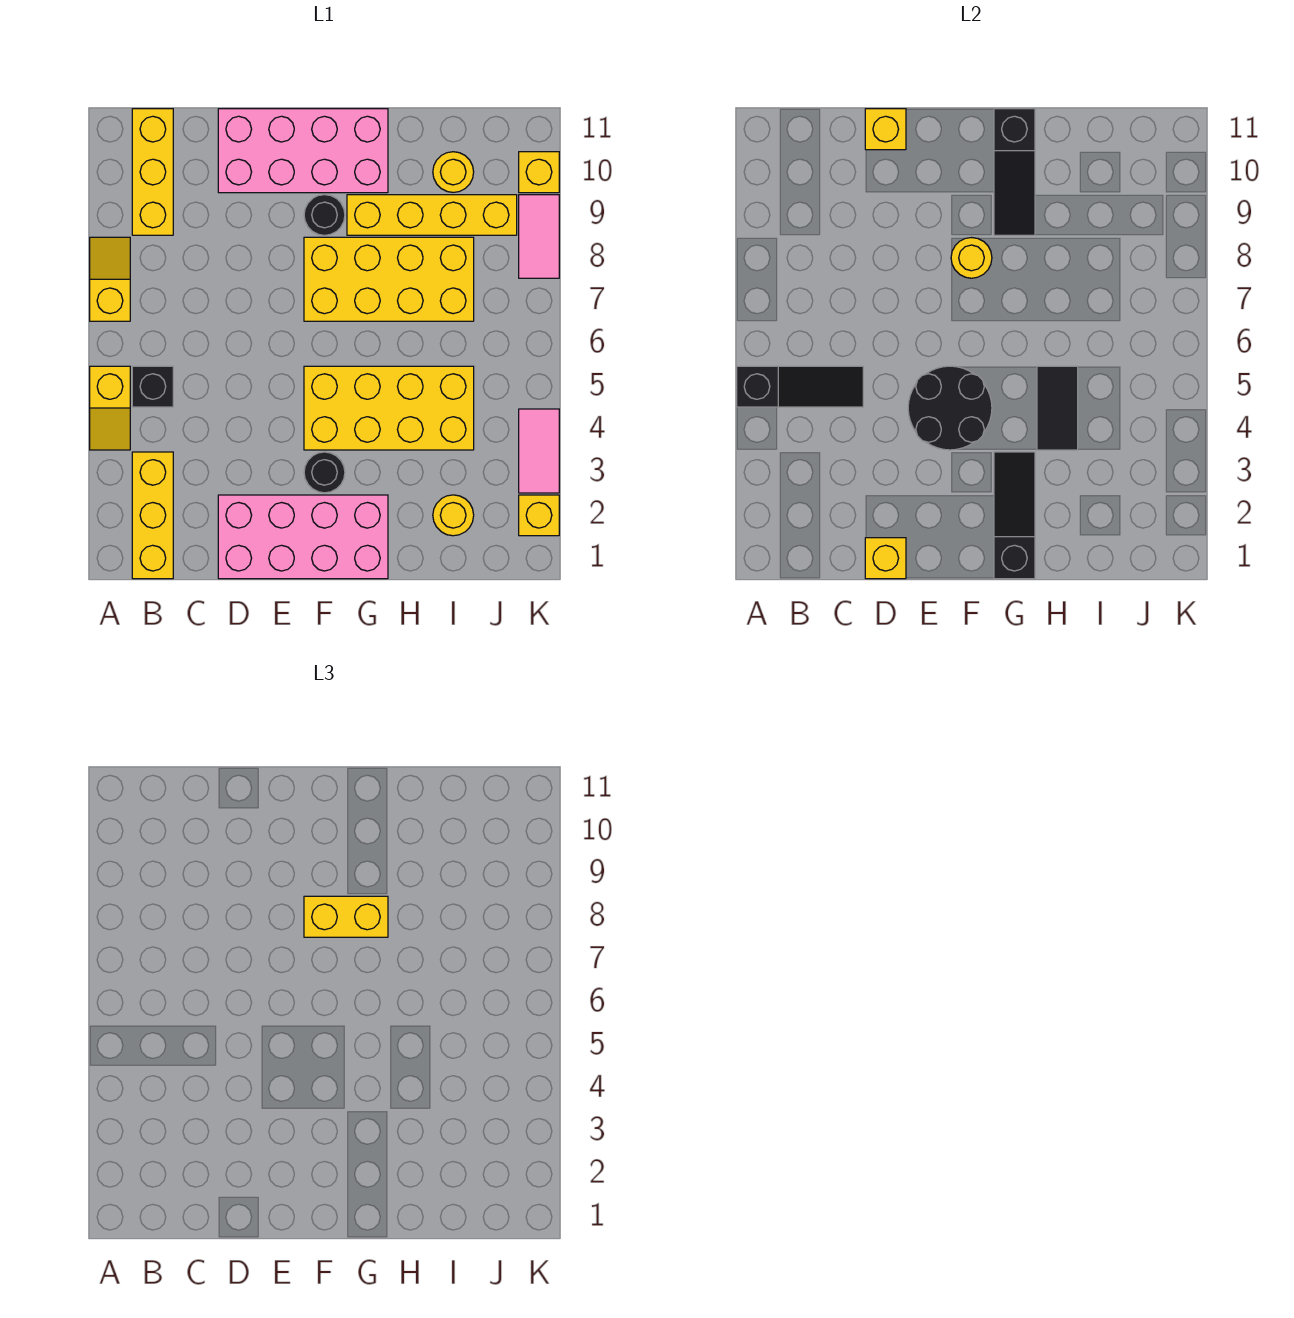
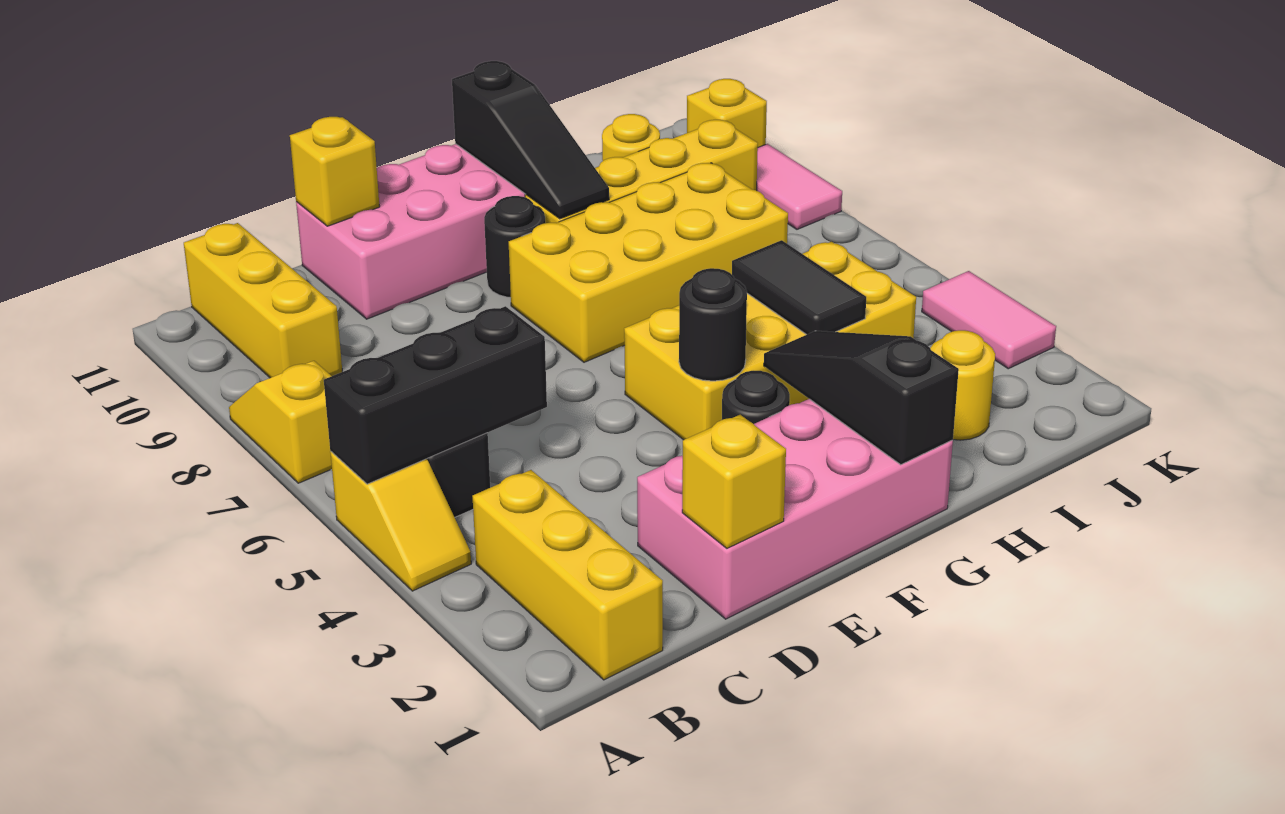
black slope A5:C5 level 2 top A -> black brick A5:C5 level 2
black round brick E4:F5 level 2 -> black round brick F4 level 2
yellow round brick F8 level 2 -> none
yellow brick F8:G8 level 3 -> none
yellow brick K2 level 1 -> none

